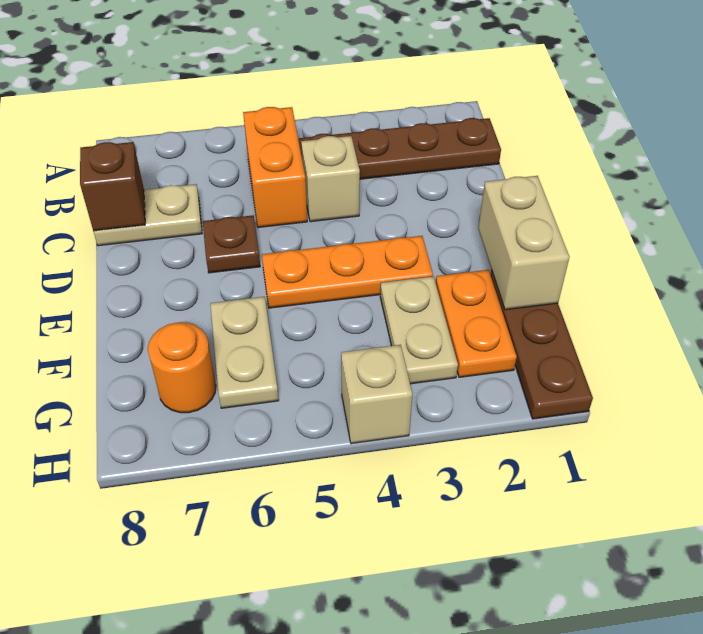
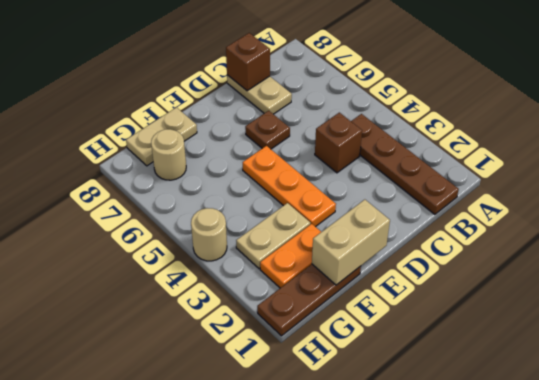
orange brick B5:C5 level 1 -> none
tan brick C4 level 1 -> brown brick C4 level 1
tan plate F6:G6 level 1 -> tan plate F8:G8 level 1
orange round brick G7 level 1 -> tan round brick G7 level 1
tan brick H4 level 1 -> tan round brick H4 level 1

